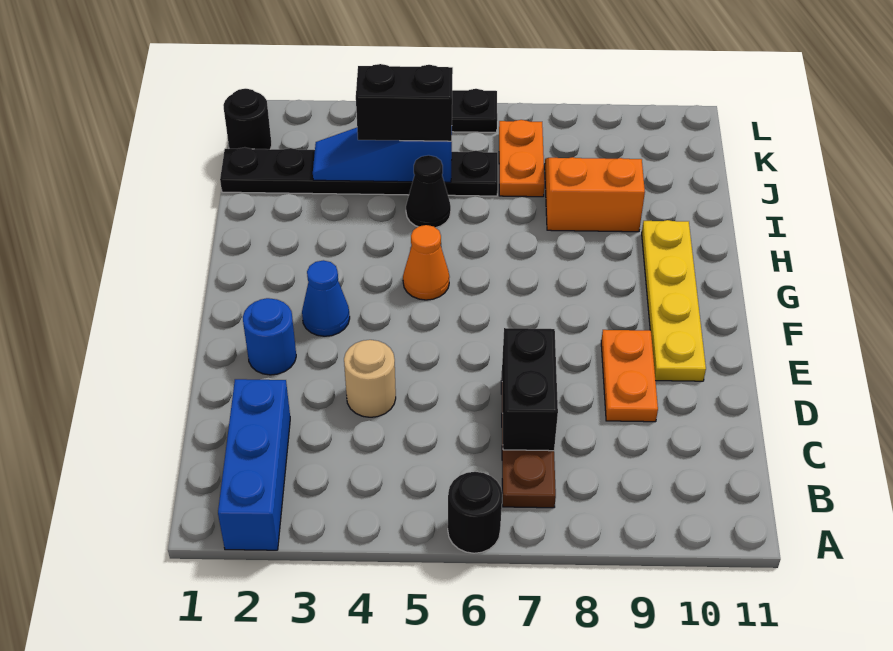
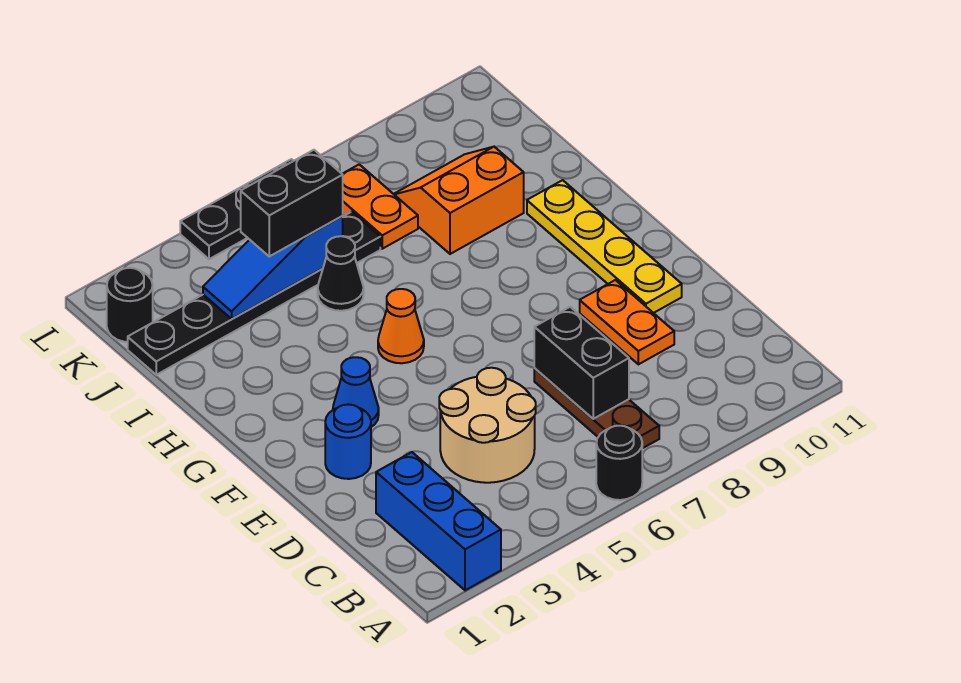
tan round brick D4 level 1 -> tan round brick C4:D5 level 1

